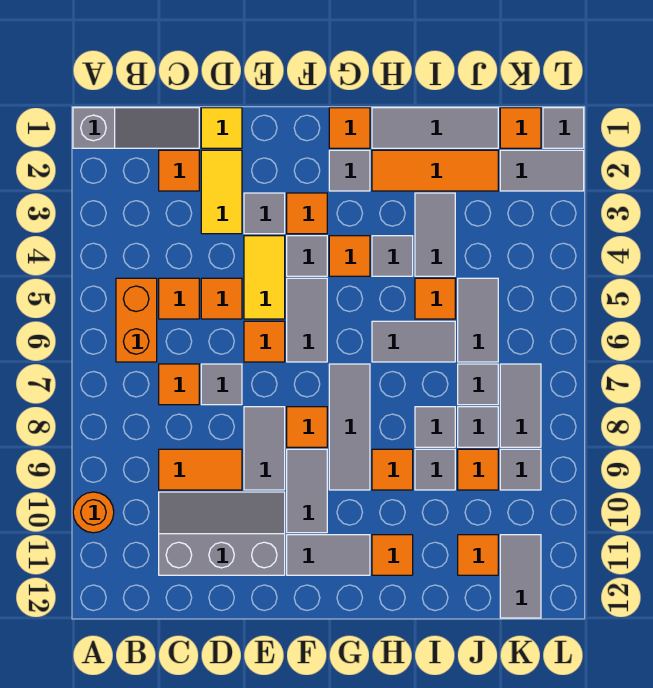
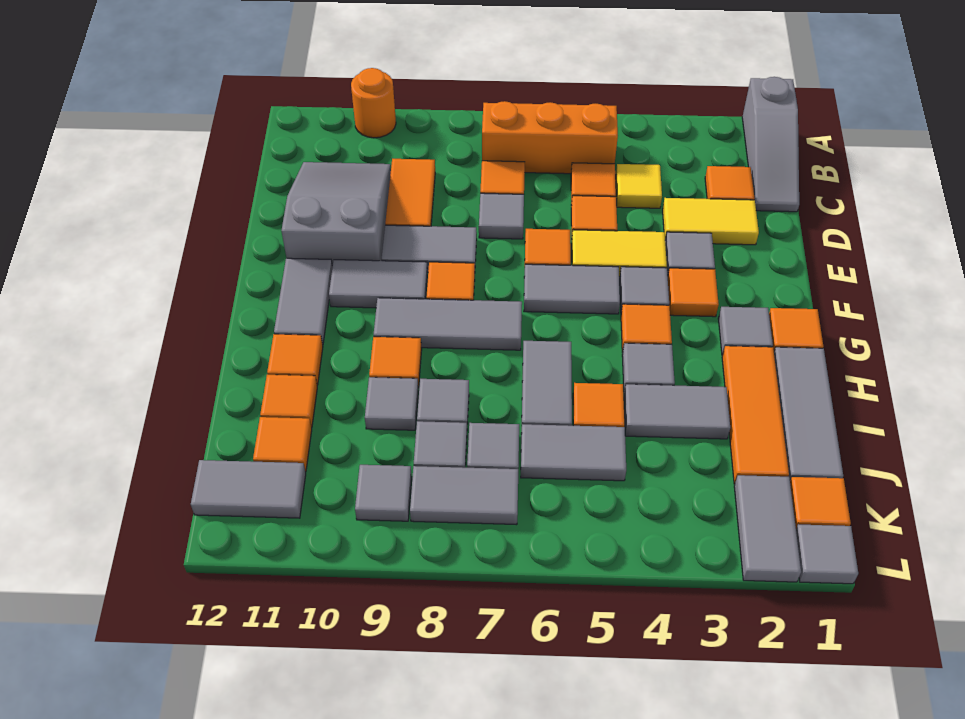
orange brick B5:B6 level 1 -> orange brick B5:B7 level 1
grey slope C10:E11 level 1 top 11 -> grey slope C10:E11 level 1 top E
yellow tile D1 level 1 -> yellow tile C4 level 1
orange tile J9 level 1 -> orange tile I11 level 1

